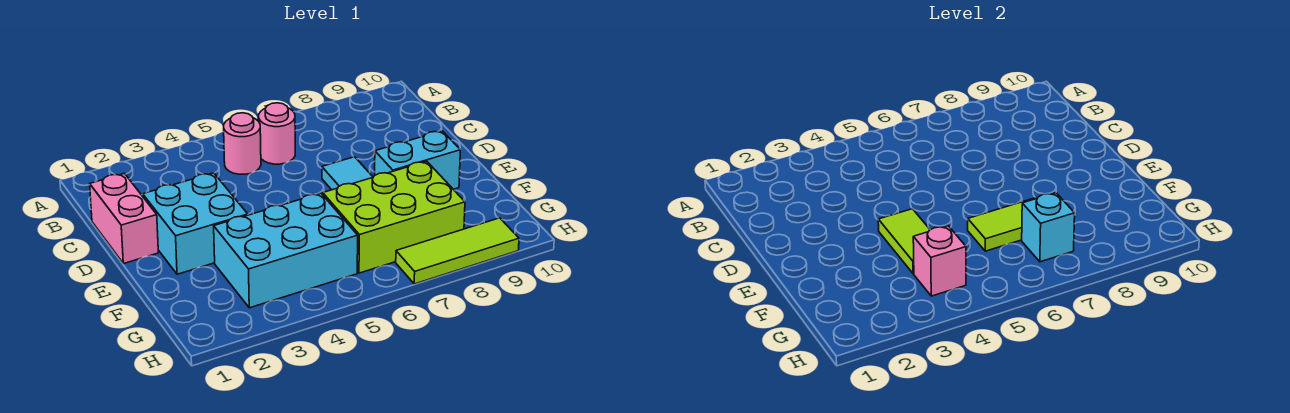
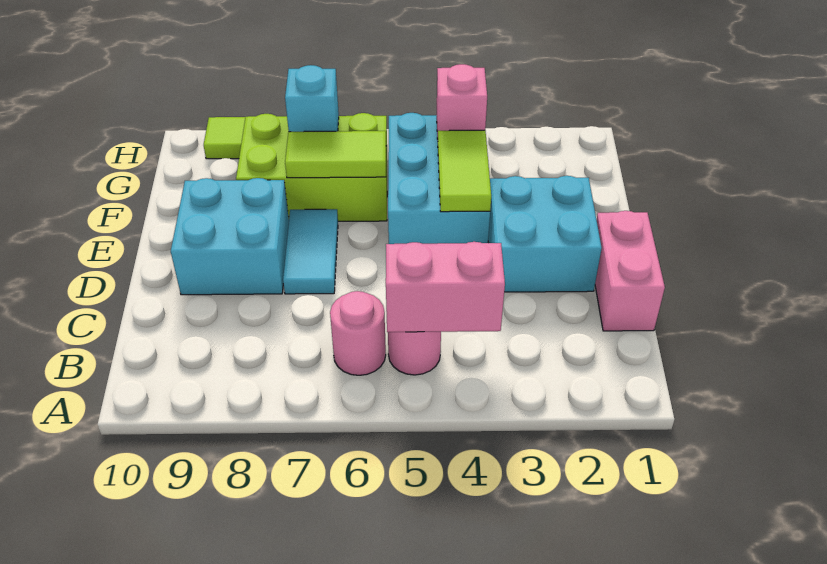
none -> pink brick B4:B5 level 2
cyan brick E8:E9 level 1 -> cyan brick D8:E9 level 1
cyan brick F3:G5 level 1 -> cyan brick E4:G5 level 1

